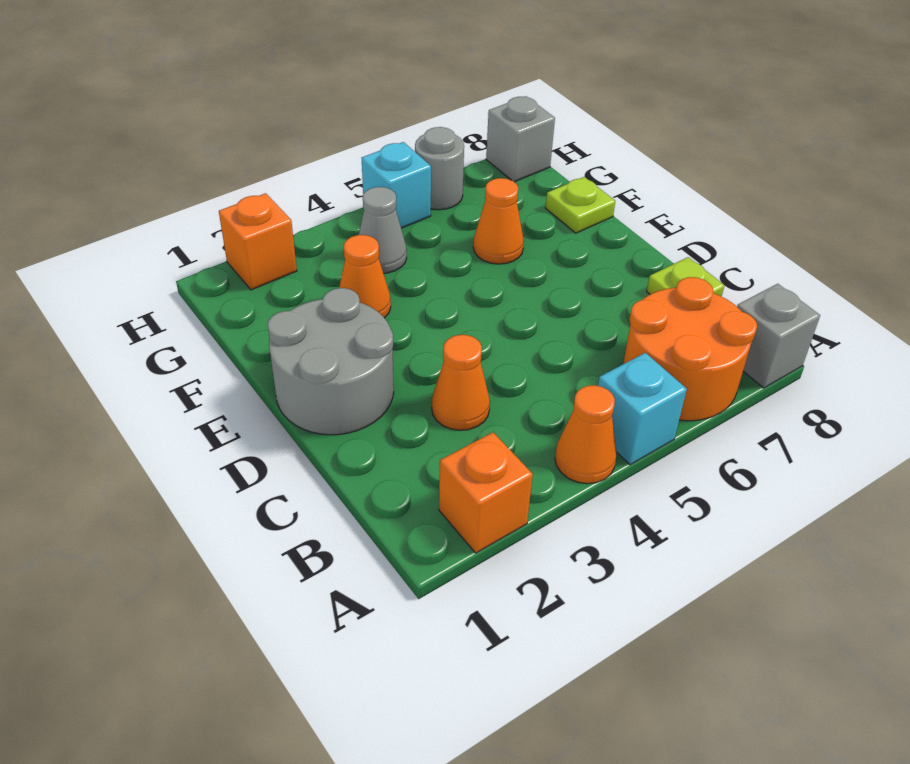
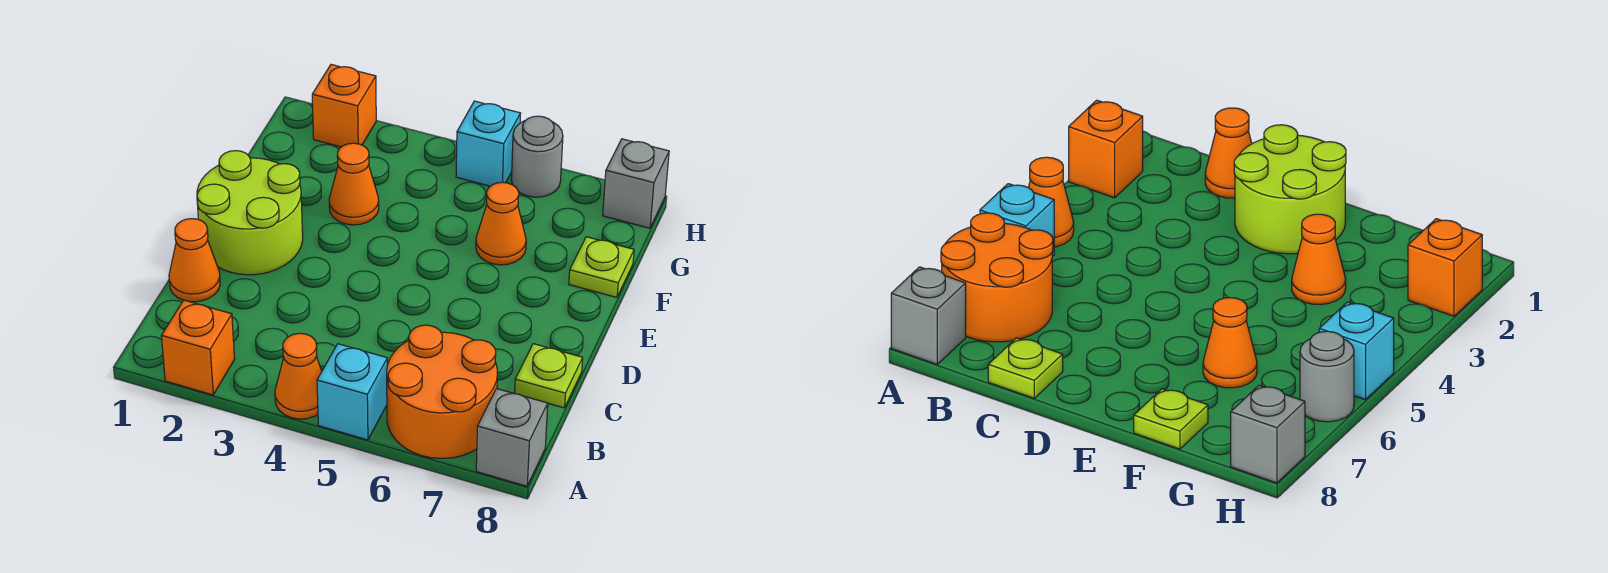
orange cone C3 level 1 -> orange cone C1 level 1
grey round brick D1:E2 level 1 -> lime round brick D1:E2 level 1
grey cone G4 level 1 -> none

